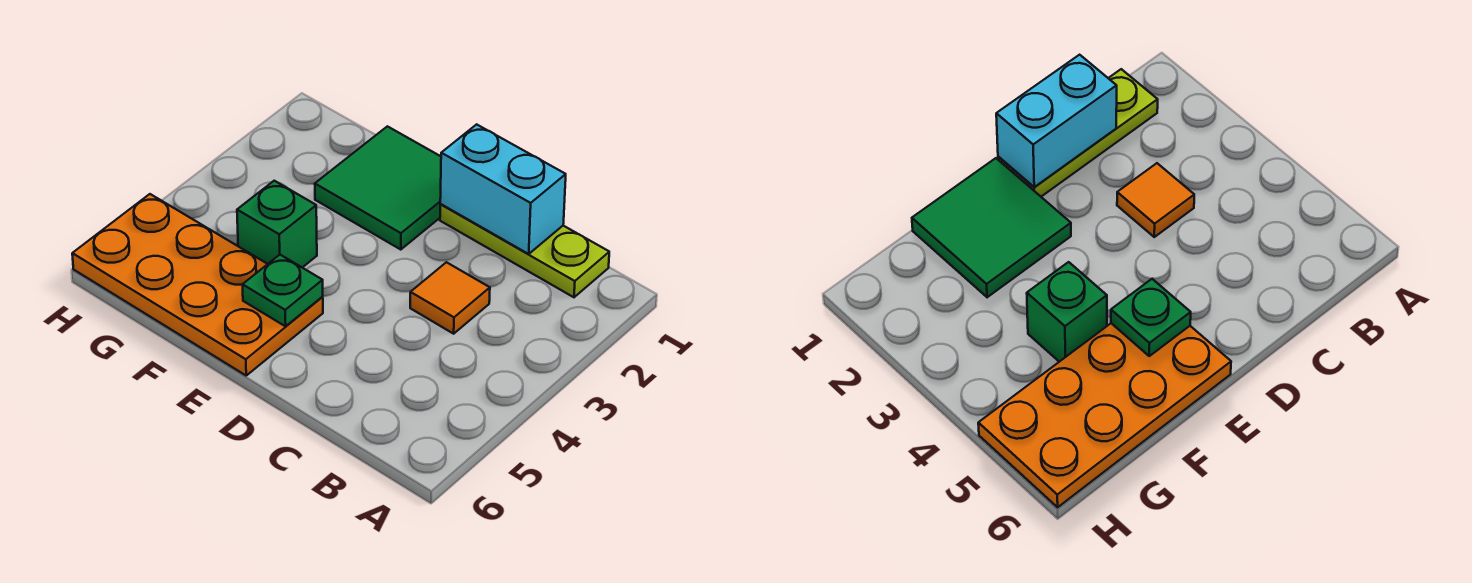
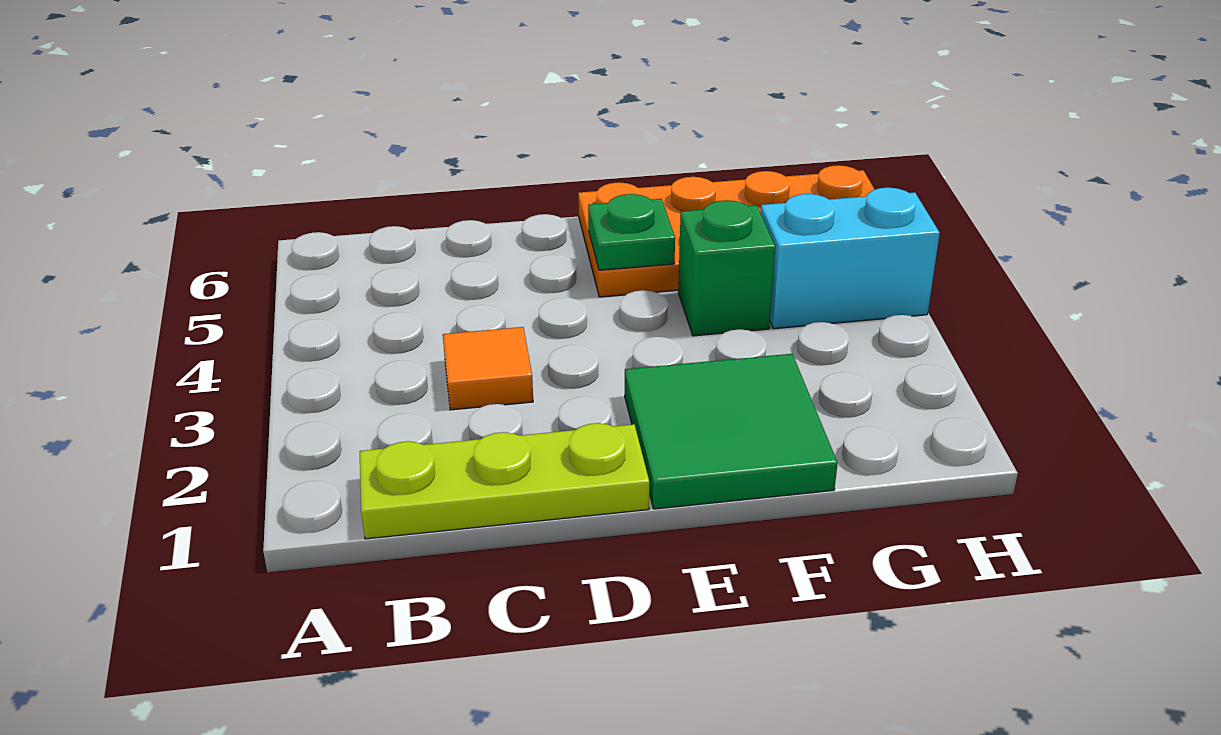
cyan brick C1:D1 level 2 -> cyan brick G4:H4 level 1

